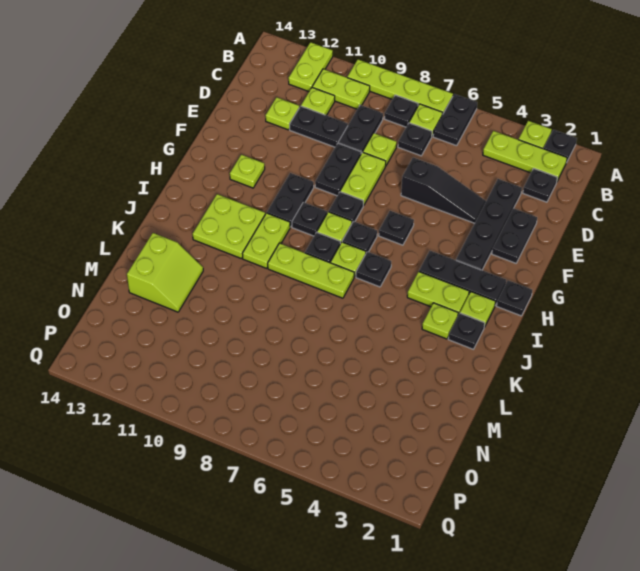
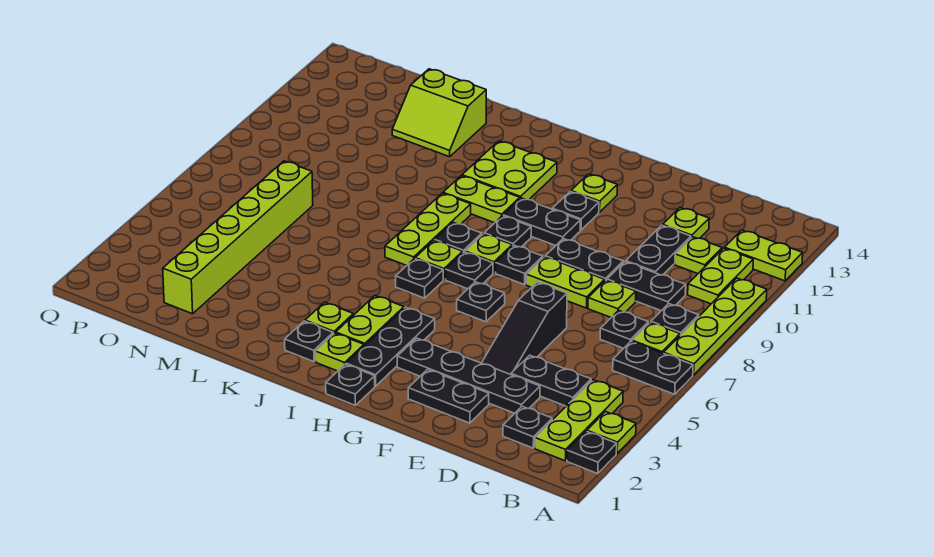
none -> black plate C4:D4 level 1
none -> black plate G11 level 1
none -> lime brick N2:N7 level 1

